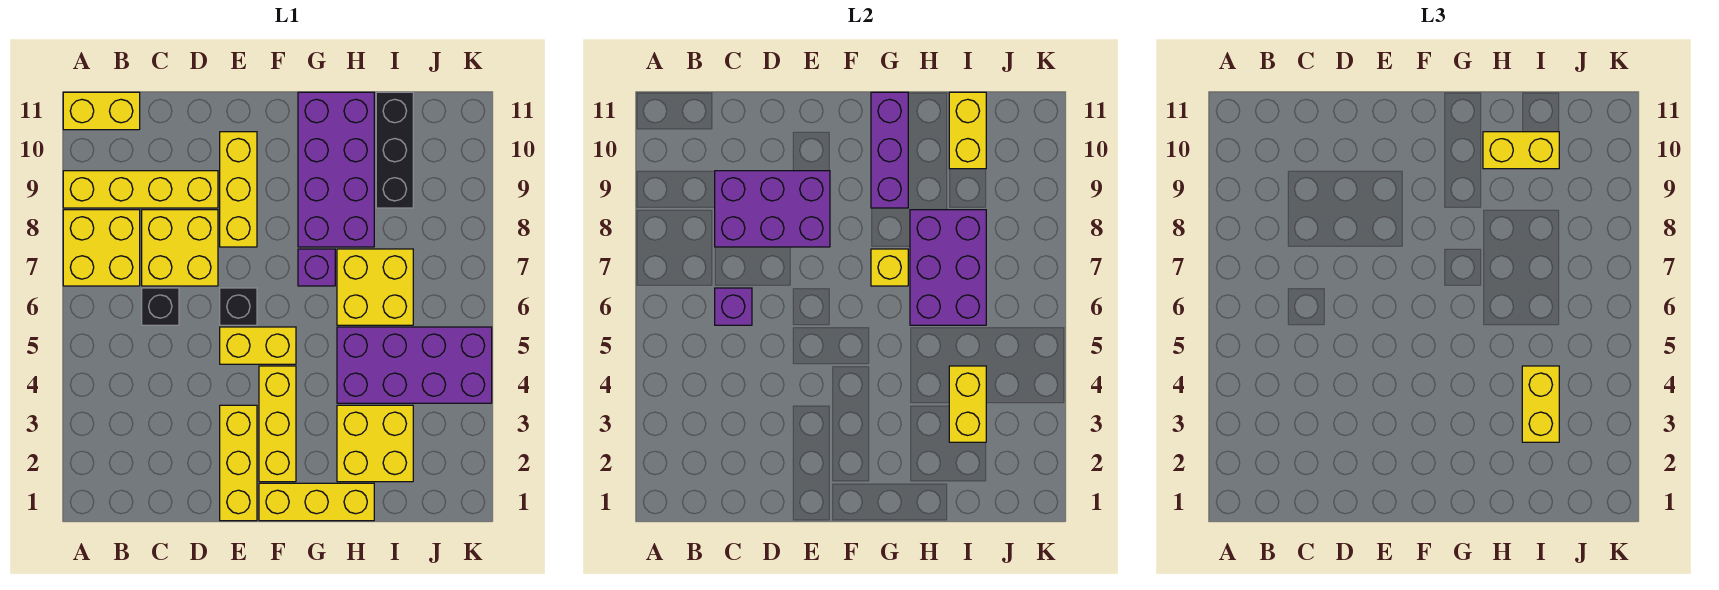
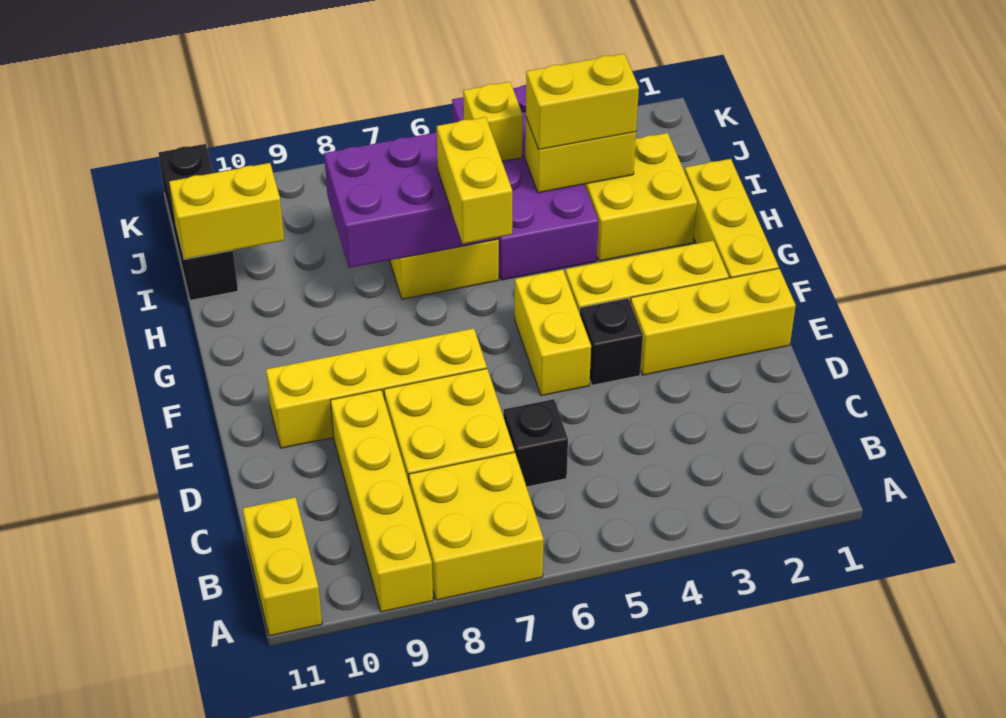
purple brick C6 level 2 -> none
purple brick C8:E9 level 2 -> none
black brick E6 level 1 -> black brick E4 level 1
yellow brick E8:E10 level 1 -> yellow brick E7:E10 level 1
purple brick G7 level 1 -> none
yellow brick G7 level 2 -> yellow brick J5 level 2
purple brick G8:H11 level 1 -> none
purple brick G9:G11 level 2 -> none
yellow brick H10:I10 level 3 -> yellow brick G6:H6 level 3
black brick I9:I11 level 1 -> black brick I11:K11 level 1

